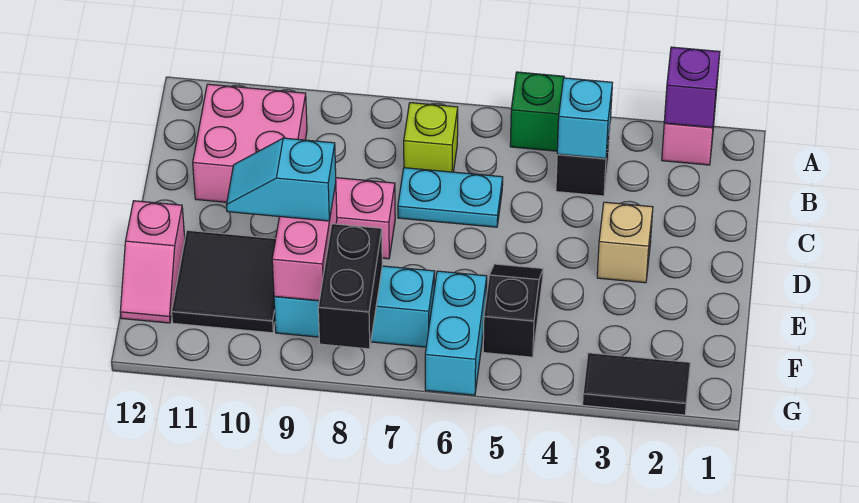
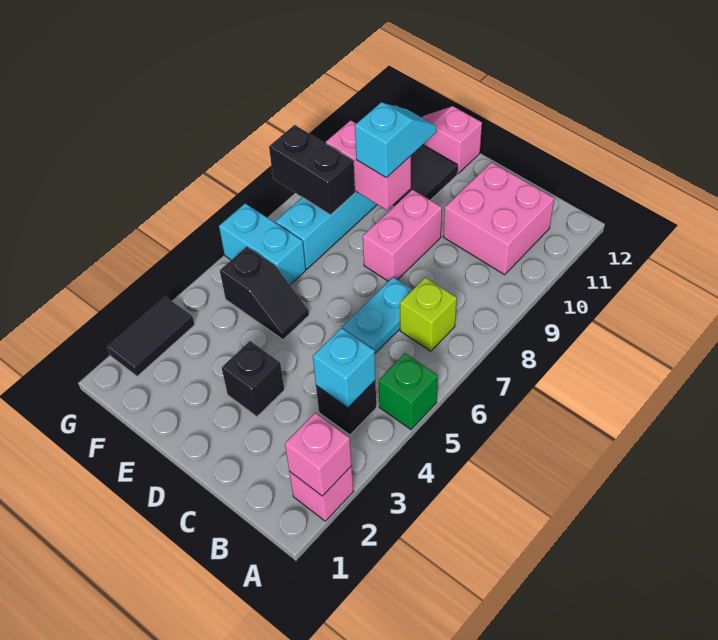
purple brick A2 level 2 -> pink brick A2 level 2
tan brick D3 level 1 -> black brick D3 level 1

